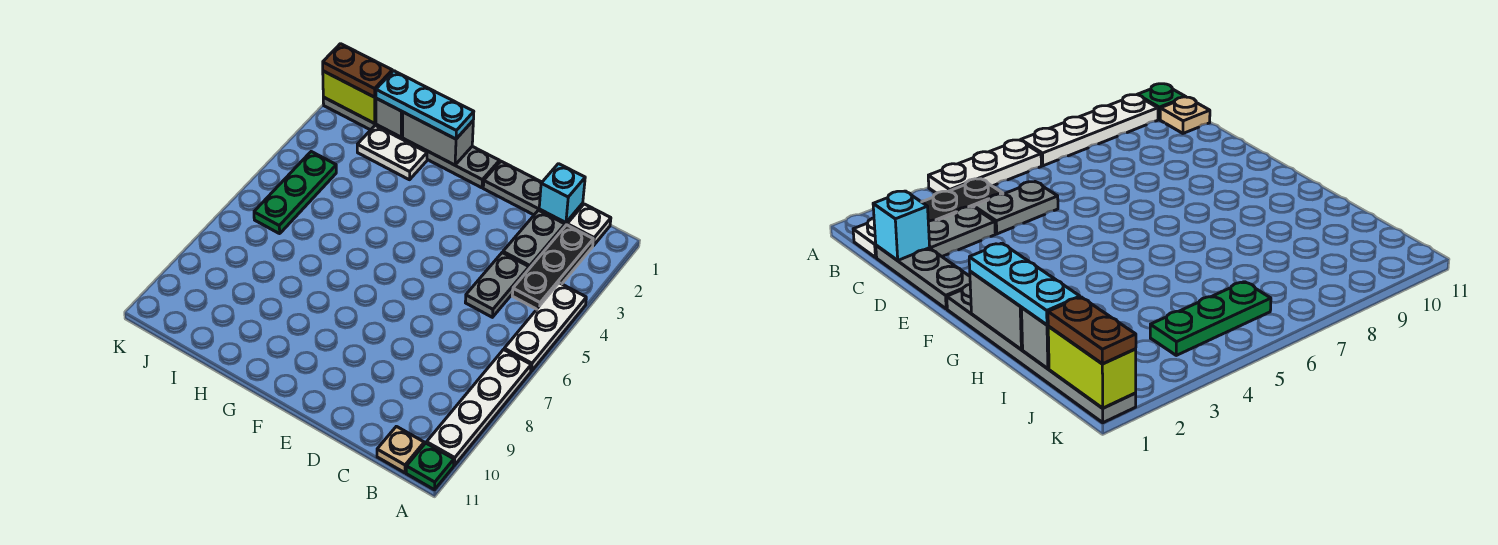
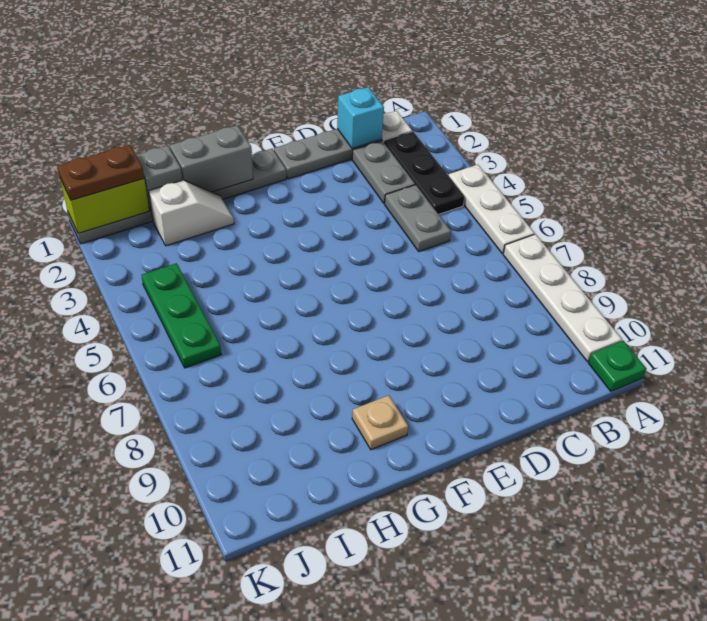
tan plate B11 level 1 -> tan plate G10 level 1
cyan plate G1:I1 level 3 -> none
white plate H2:I2 level 1 -> white slope H2:I2 level 1 top I

